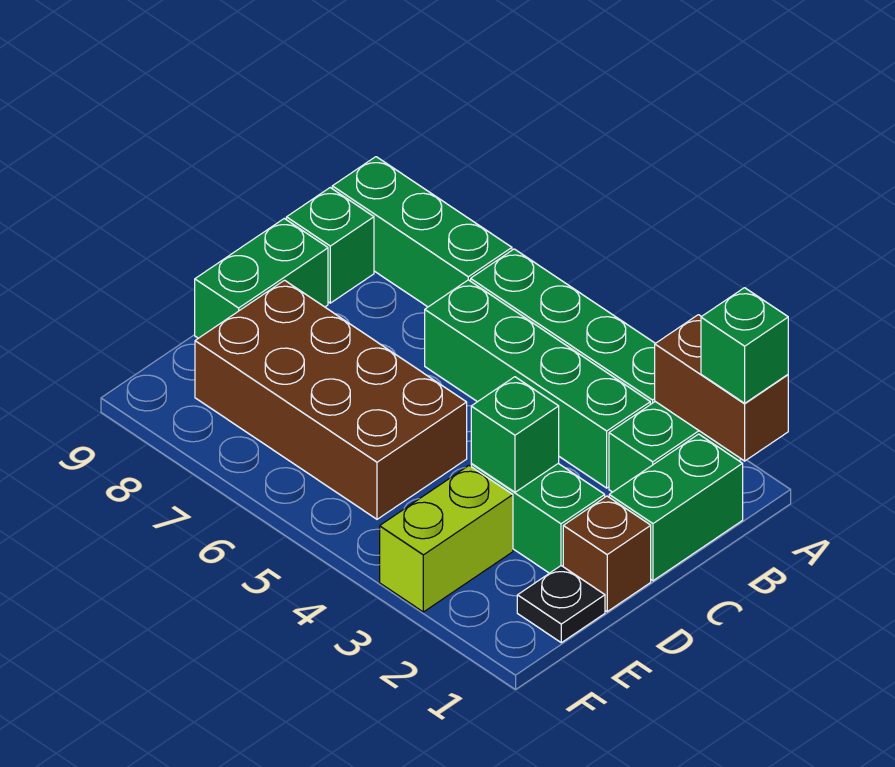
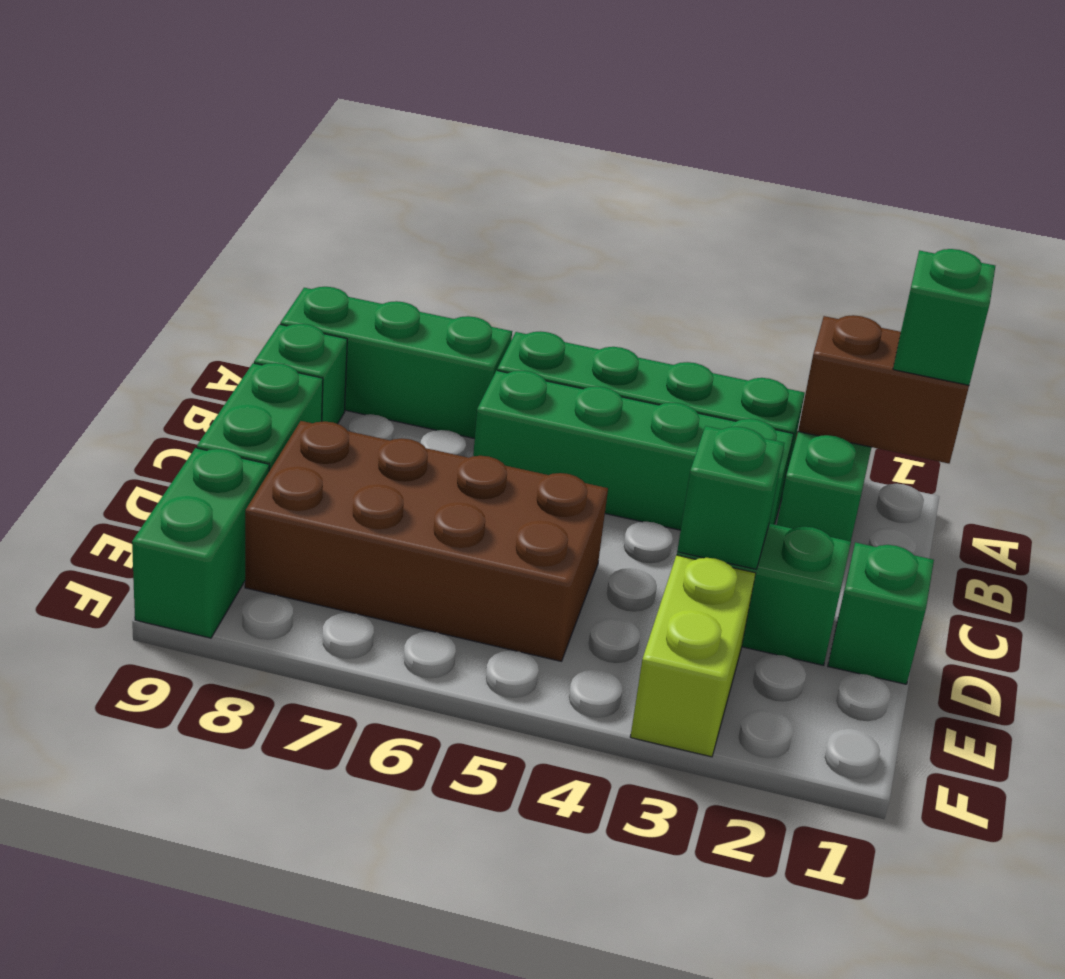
green brick B1:C1 level 1 -> green brick E9:F9 level 1
brown brick D1 level 1 -> green brick D1 level 1
black plate E1 level 1 -> none

